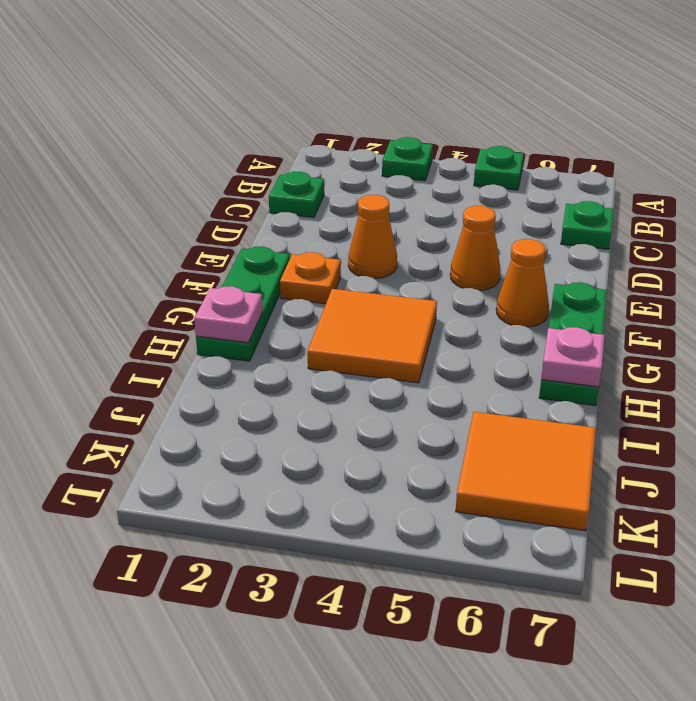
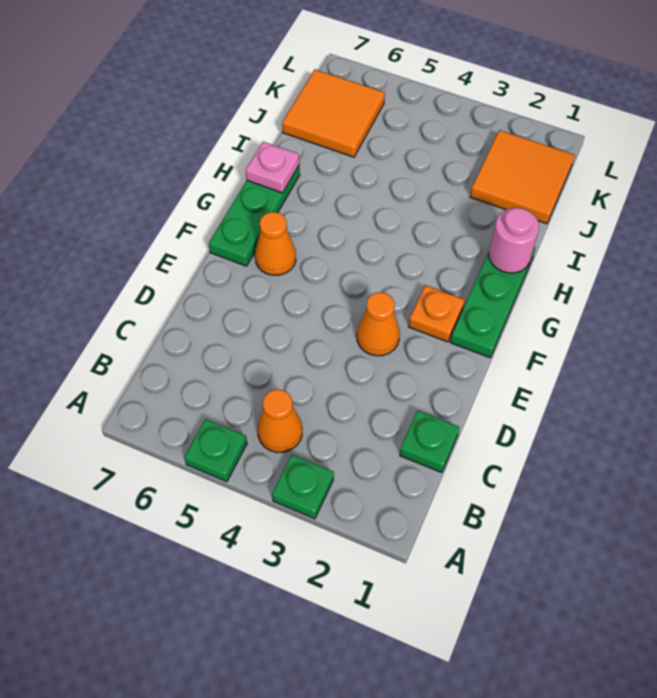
green plate C7 level 1 -> none
orange cone E5 level 1 -> orange cone B4 level 1
orange tile G3:H4 level 1 -> orange tile J1:K2 level 1
pink plate H1 level 2 -> pink round brick H1 level 2

